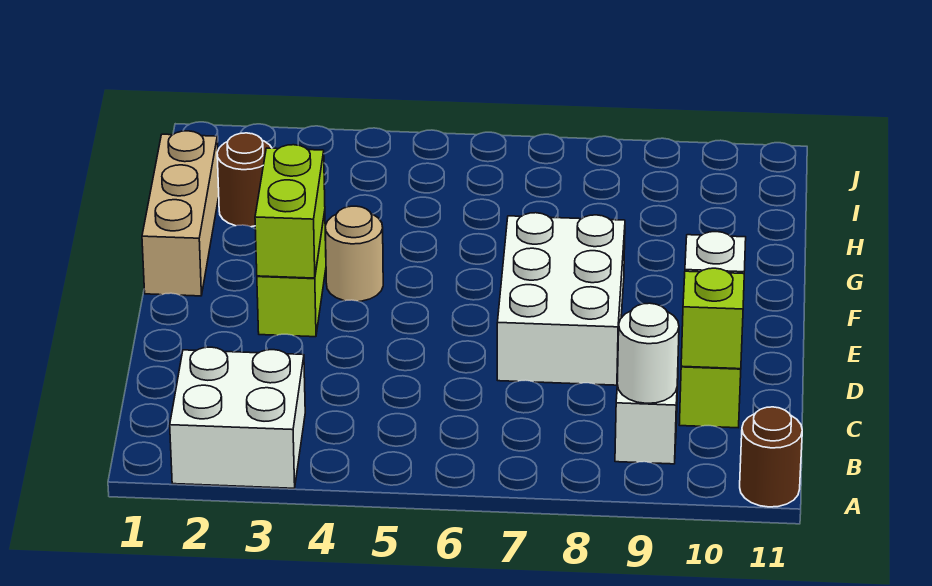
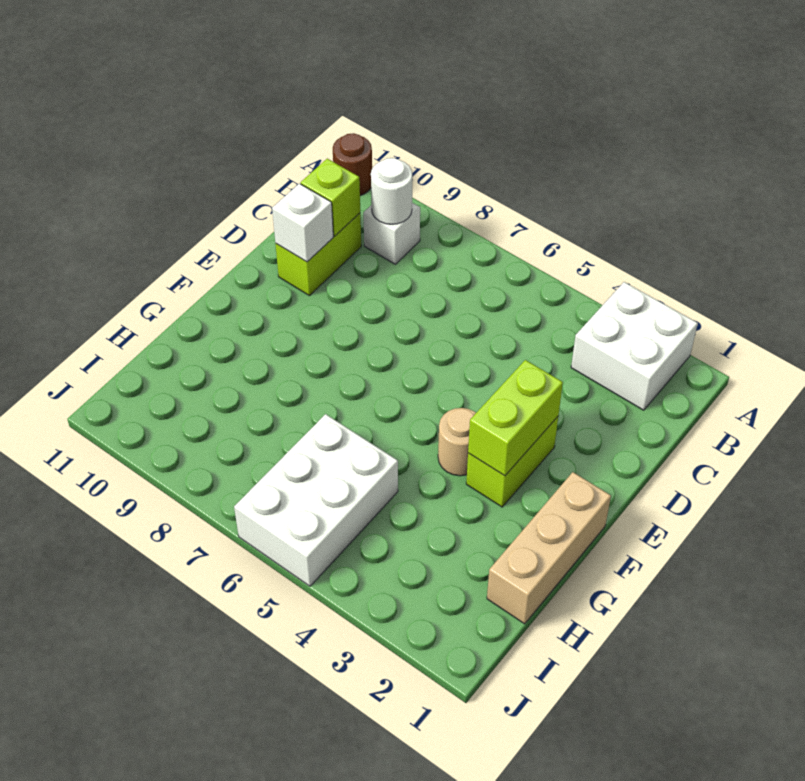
white brick D7:F8 level 1 -> white brick H5:J6 level 1
brown round brick H2 level 1 -> none

